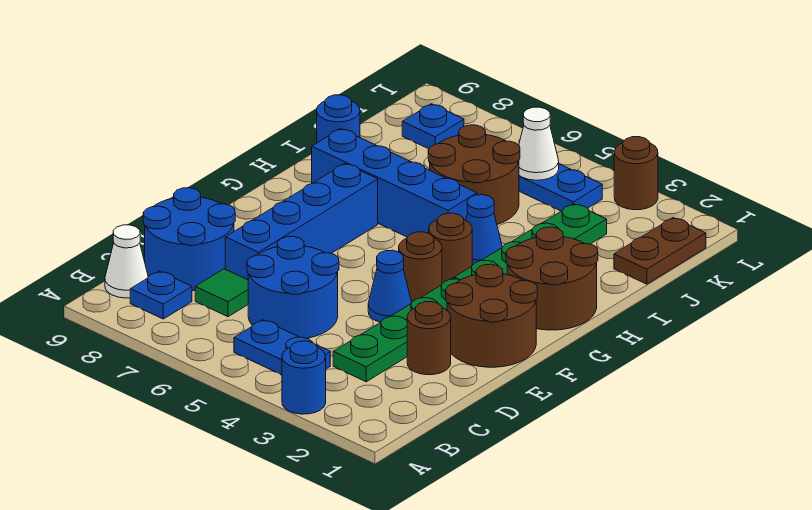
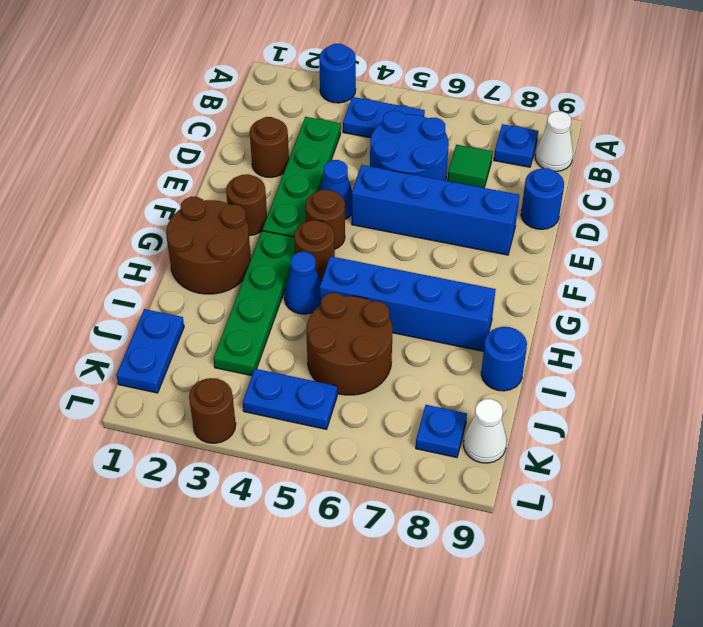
blue round brick C8:D9 level 1 -> blue round brick D9 level 1
blue brick D7:G7 level 1 -> blue brick E5:E8 level 1
brown round brick E1:F2 level 1 -> brown round brick F2 level 1
brown plate J1:K1 level 1 -> blue plate J1:K1 level 1
white cone K5 level 2 -> white cone K9 level 1

